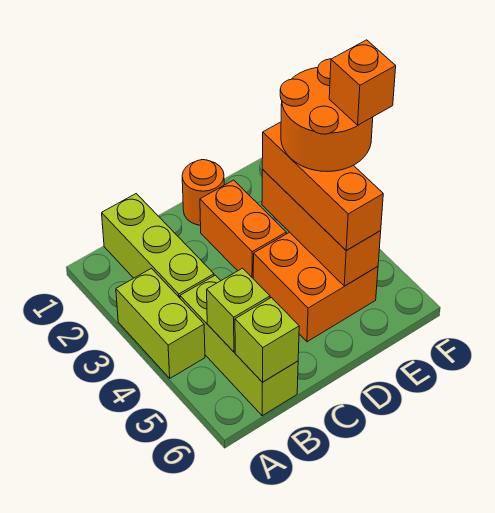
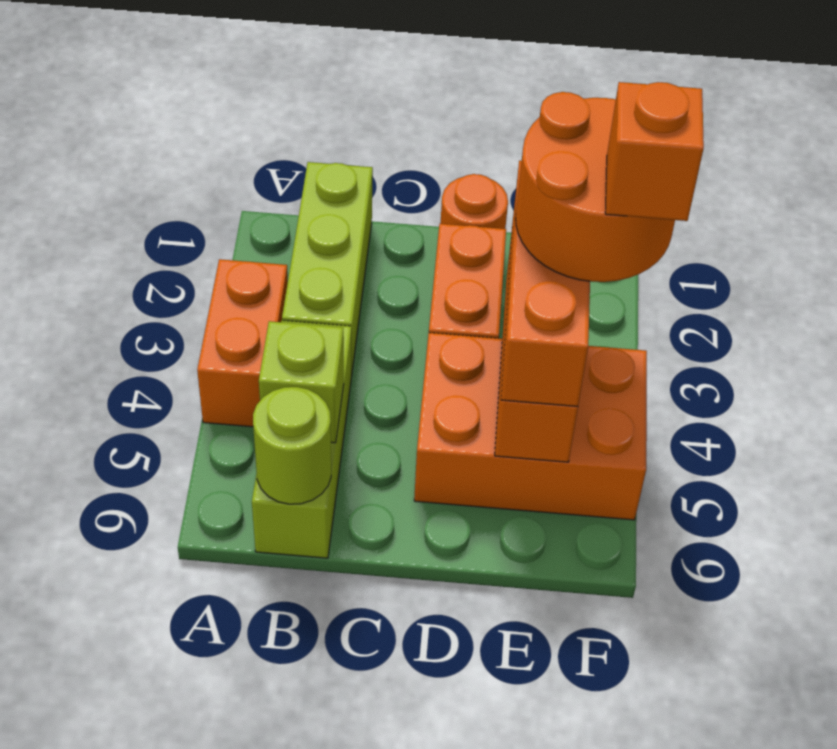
lime brick A3:A4 level 1 -> orange brick A3:A4 level 1
lime brick B6 level 2 -> lime round brick B6 level 2
orange brick D4:E5 level 1 -> orange brick D4:F5 level 1

